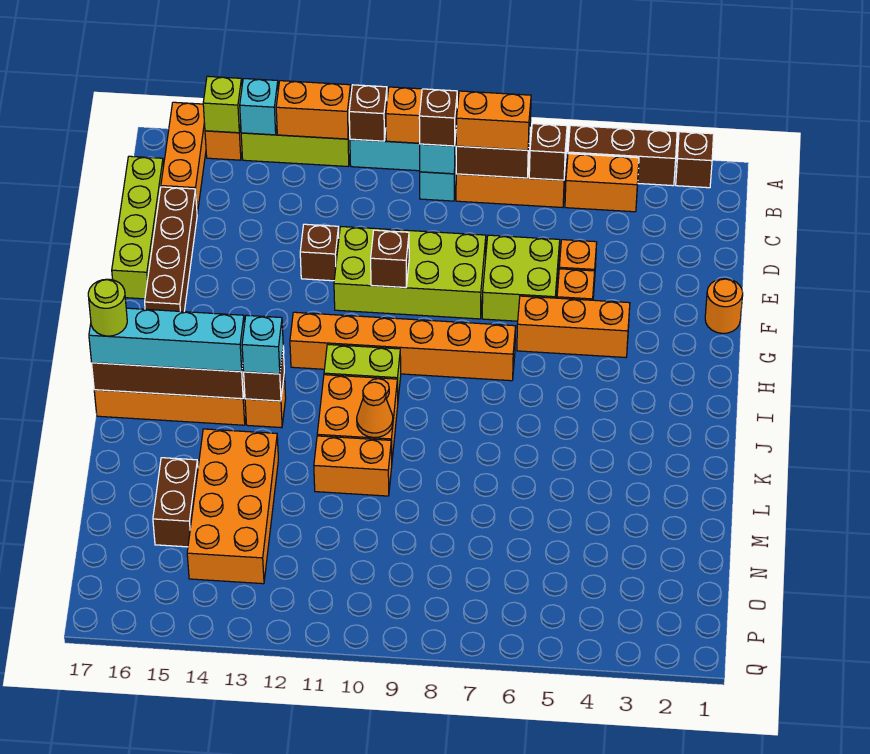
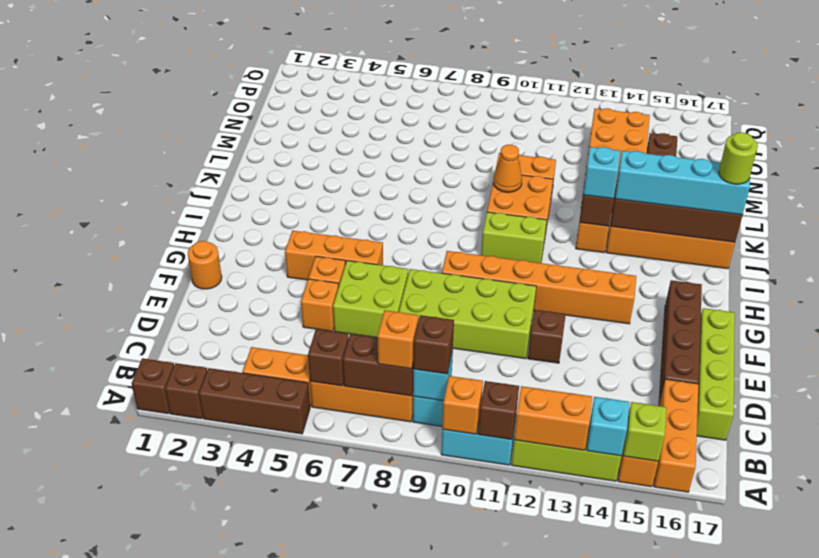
orange brick B7:B8 level 3 -> orange brick B8 level 3
brown brick F10 level 2 -> brown brick A1 level 1
orange brick H7:H12 level 1 -> orange brick G9:G14 level 1

